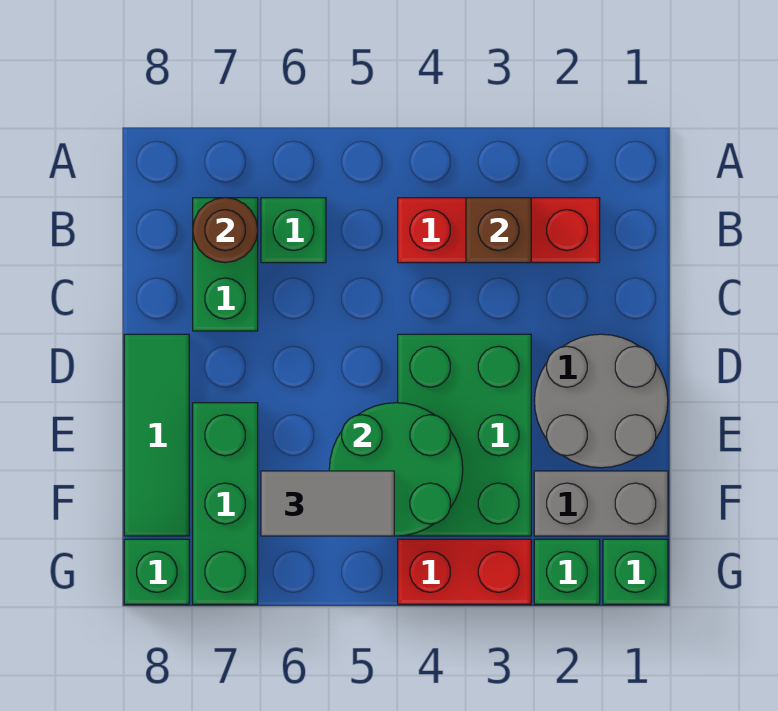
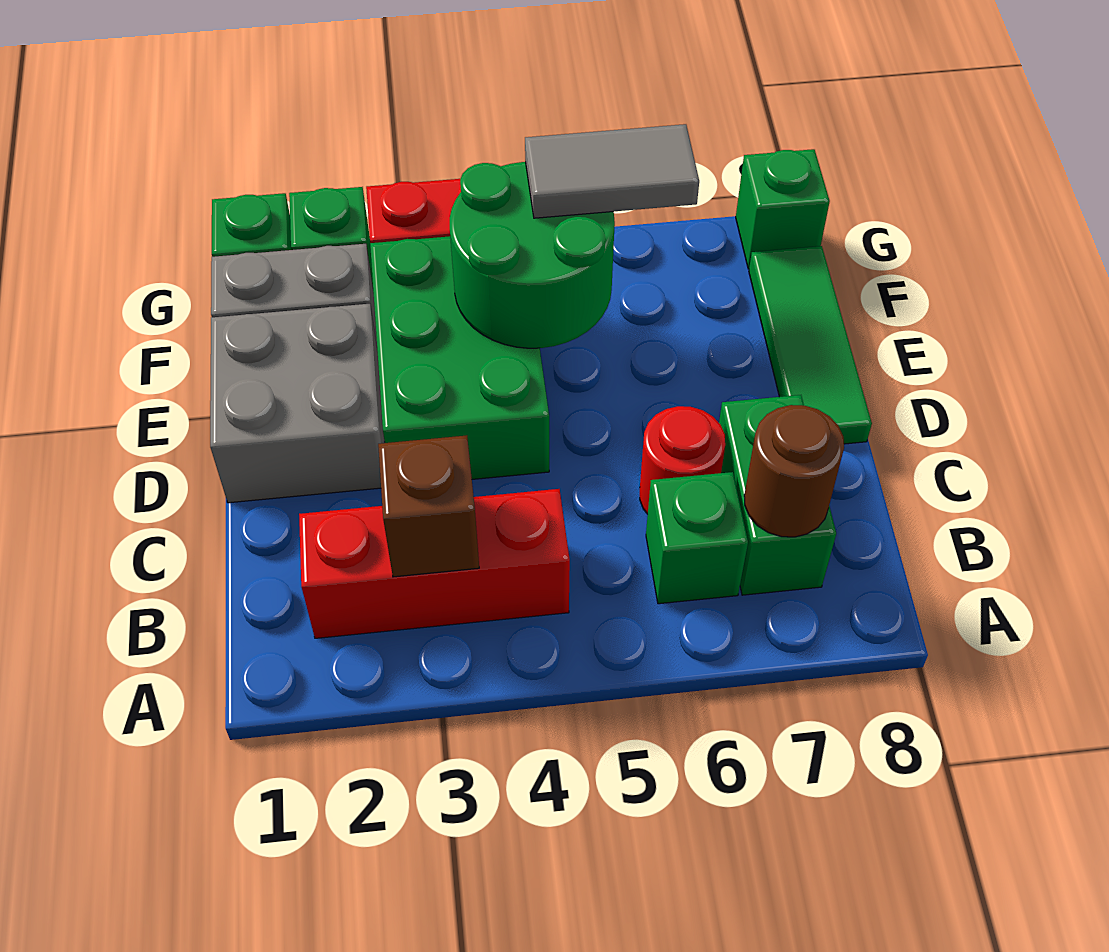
none -> red round brick C6 level 1
grey round brick D1:E2 level 1 -> grey brick D1:E2 level 1
green brick E7:G7 level 1 -> none

